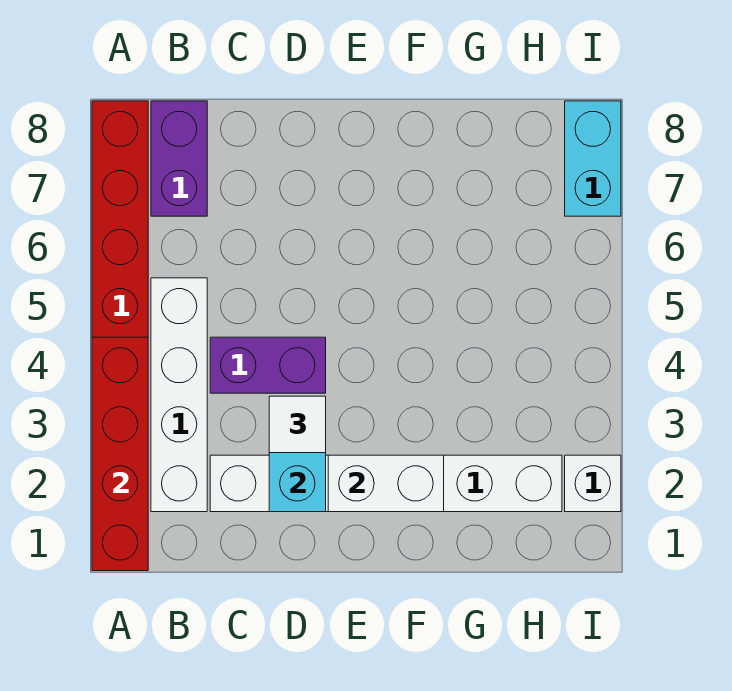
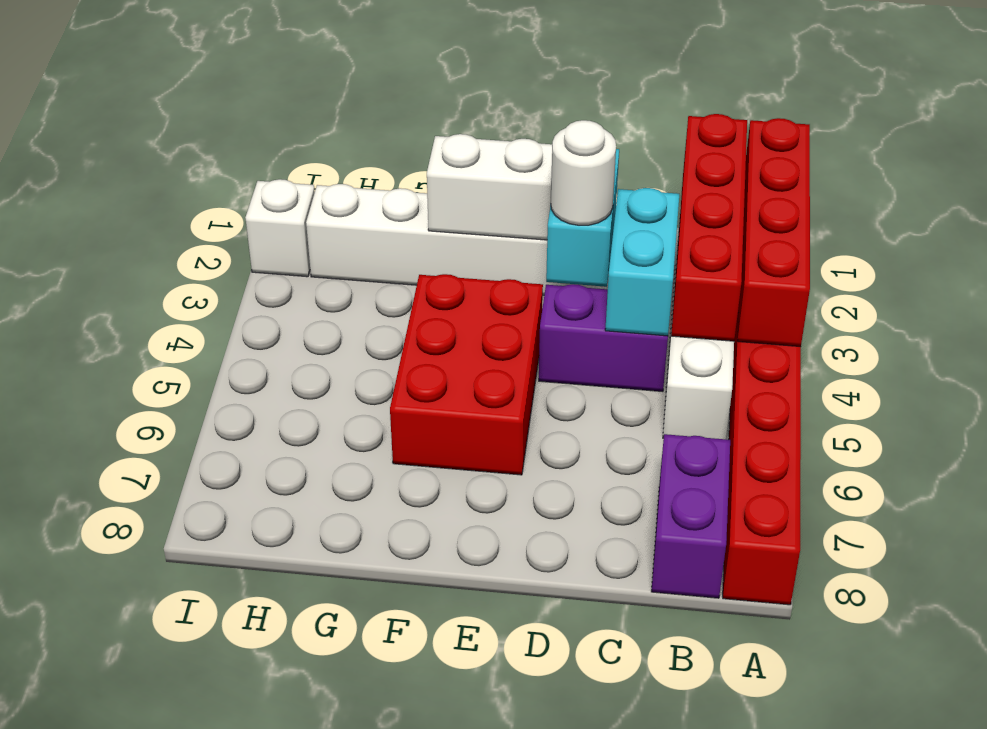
none -> red brick B1:B4 level 2
white tile D3 level 3 -> white round brick D3 level 3
none -> red brick E4:F6 level 1
cyan brick I7:I8 level 1 -> cyan brick C3:C4 level 2

